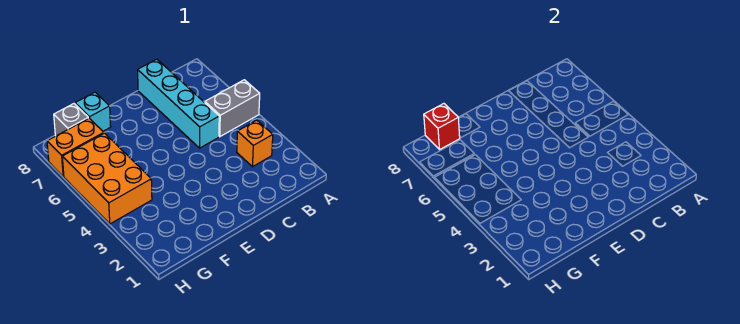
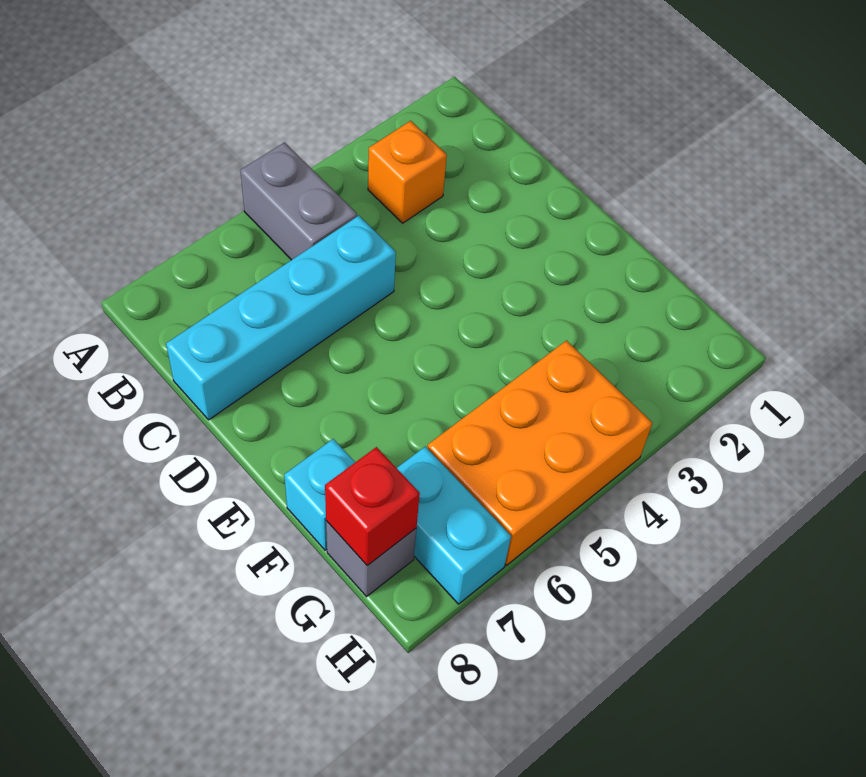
orange brick G7:H7 level 1 -> cyan brick G7:H7 level 1

